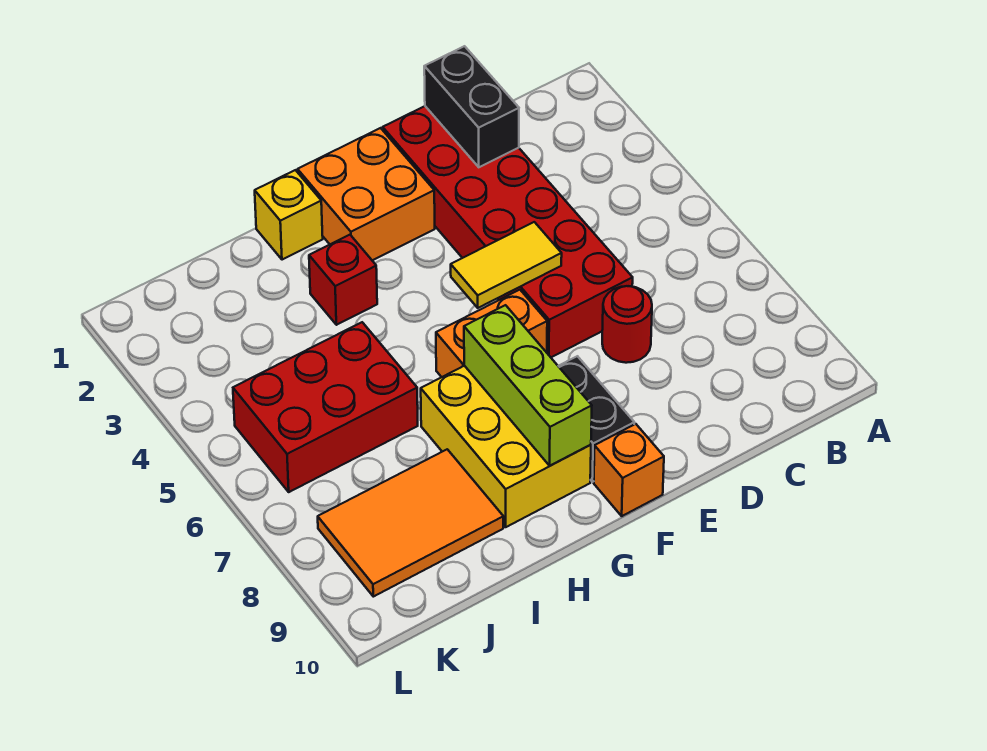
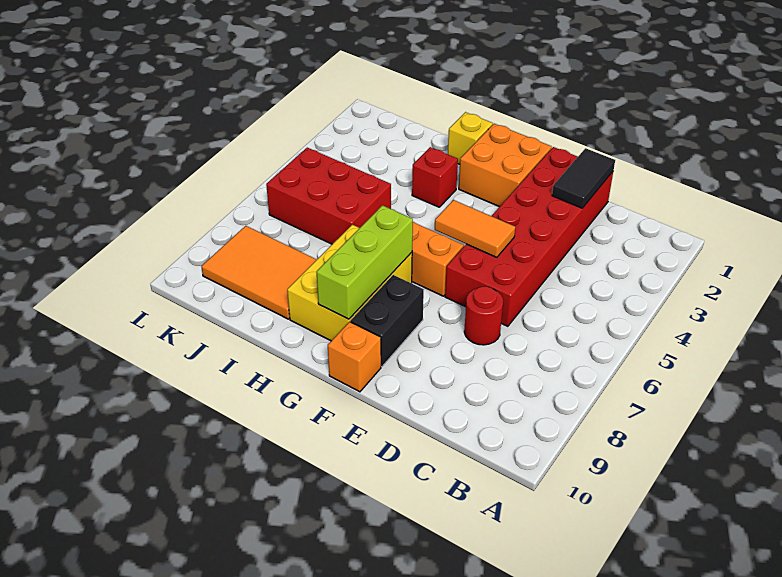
black brick D1:D2 level 2 -> black tile D1:D2 level 2
yellow tile E5:F5 level 2 -> orange tile E5:F5 level 2

